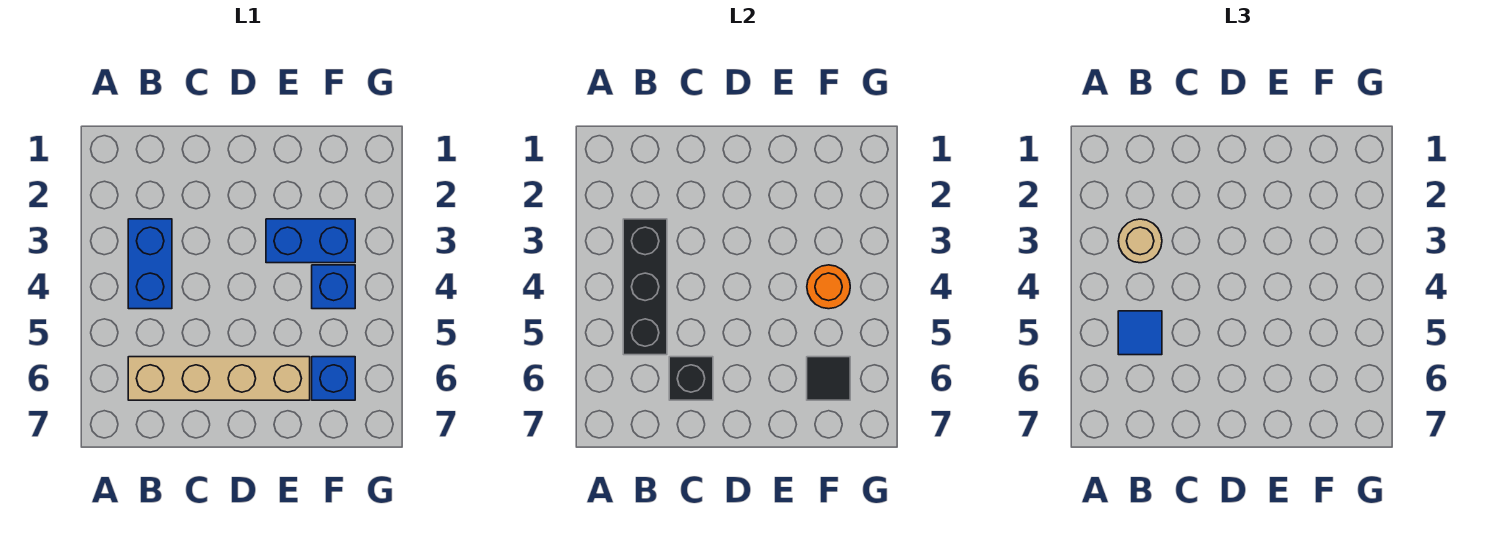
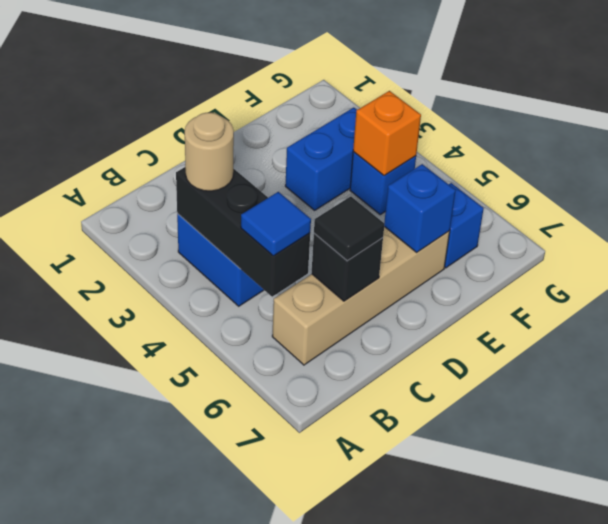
none -> blue brick E6 level 2
orange round brick F4 level 2 -> orange brick F4 level 2
black tile F6 level 2 -> black tile C6 level 3

